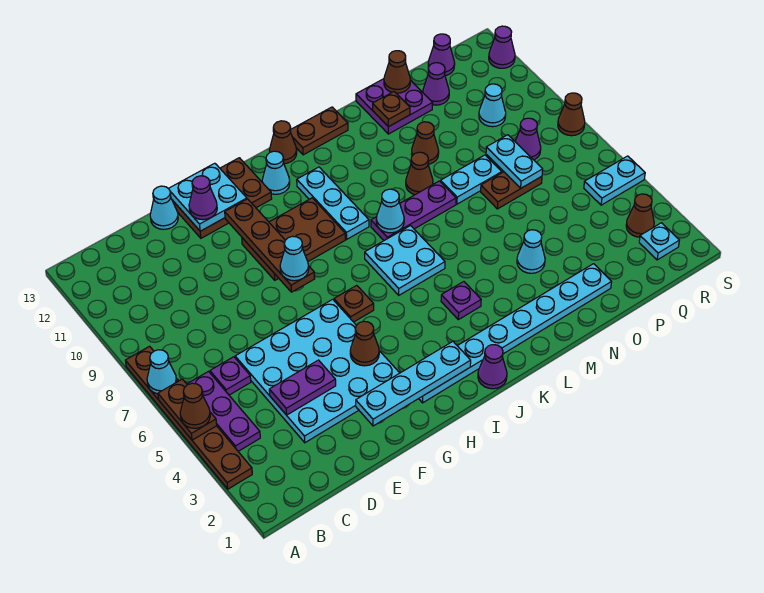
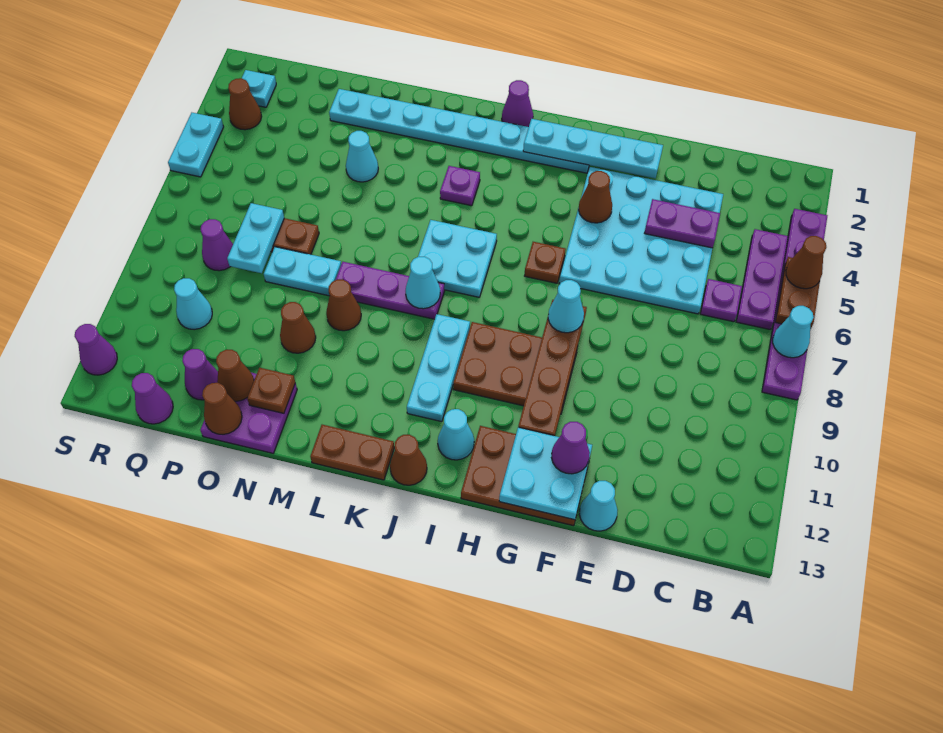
brown plate A3:A8 level 1 -> purple plate A3:A8 level 1
cyan plate R5:S5 level 1 -> cyan plate S4:S5 level 1
brown cone S8 level 1 -> brown cone O12 level 2

